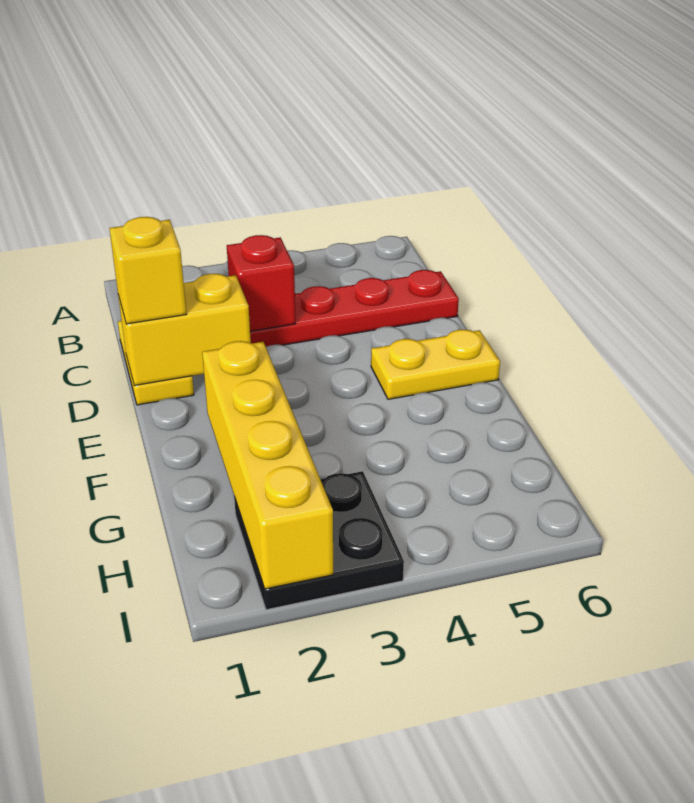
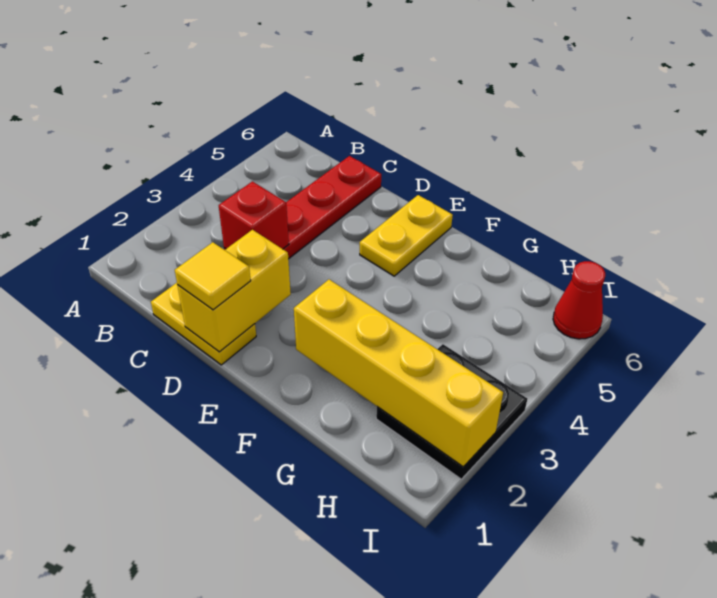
yellow brick D1 level 3 -> yellow tile D1 level 3
none -> red cone I6 level 1

